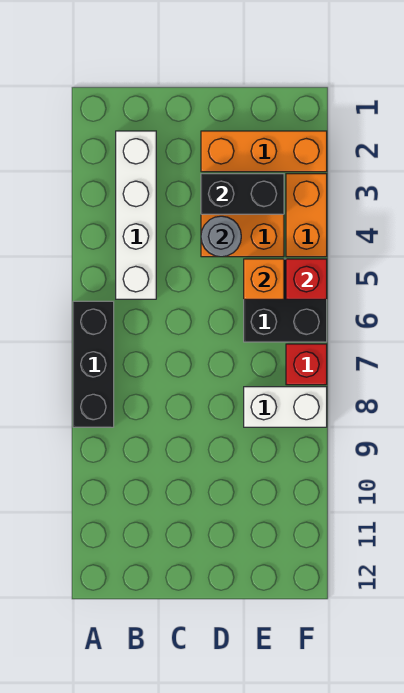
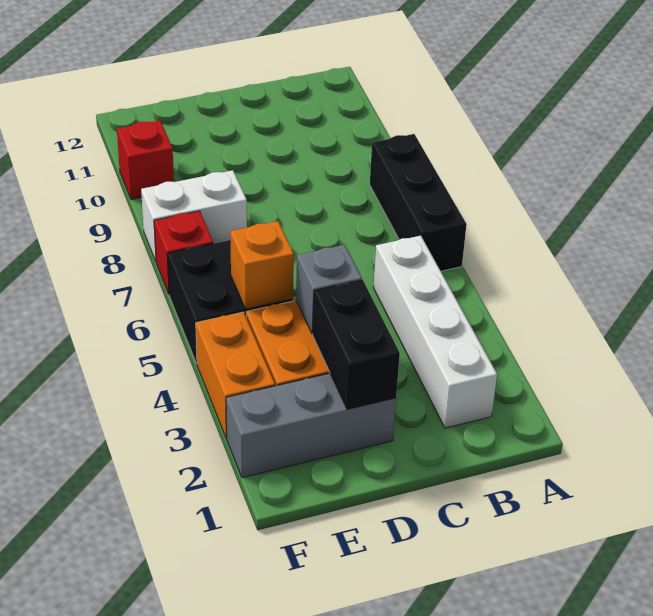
orange brick D2:F2 level 1 -> grey brick D2:F2 level 1
black brick D3:E3 level 2 -> black brick D2:D3 level 2
grey round brick D4 level 2 -> grey brick D4 level 2
red brick F5 level 2 -> red brick F10 level 1

